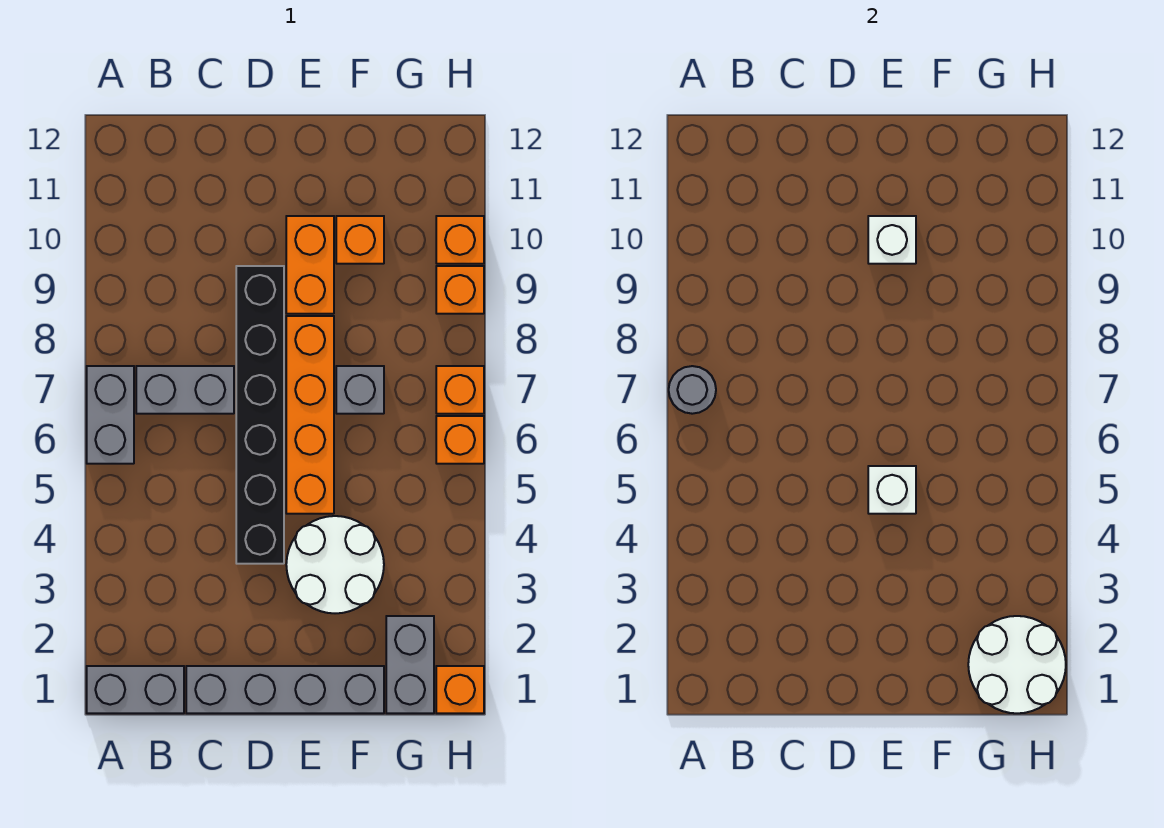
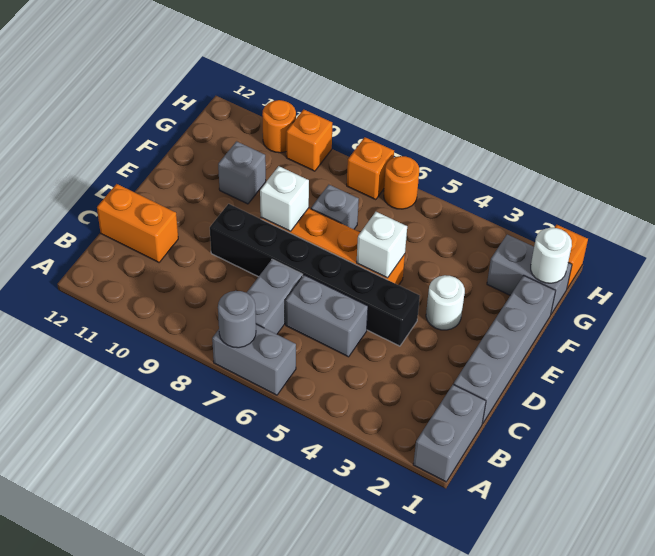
none -> grey brick C5:C6 level 1
white round brick E3:F4 level 1 -> white round brick E3 level 1
orange brick E9:E10 level 1 -> orange brick C11:C12 level 1
white brick E10 level 2 -> white brick E8 level 2
orange brick F10 level 1 -> grey brick F10 level 1
white round brick G1:H2 level 2 -> white round brick G1 level 2
orange brick H6 level 1 -> orange round brick H6 level 1
orange brick H10 level 1 -> orange round brick H10 level 1

